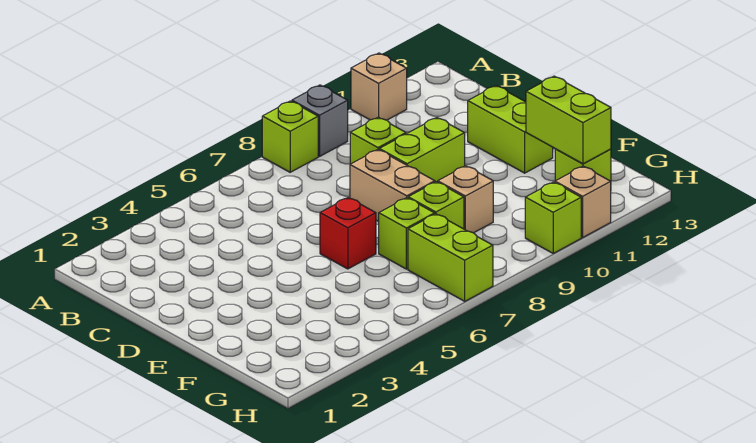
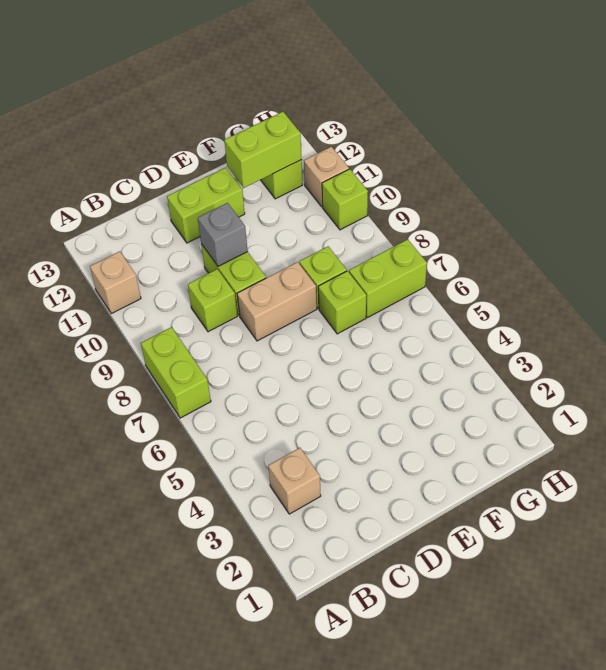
lime brick A8 level 1 -> lime brick A7:A8 level 1
grey brick A9 level 1 -> grey brick D10 level 2
red brick E6 level 1 -> none
tan brick F9 level 1 -> tan brick B3 level 1

